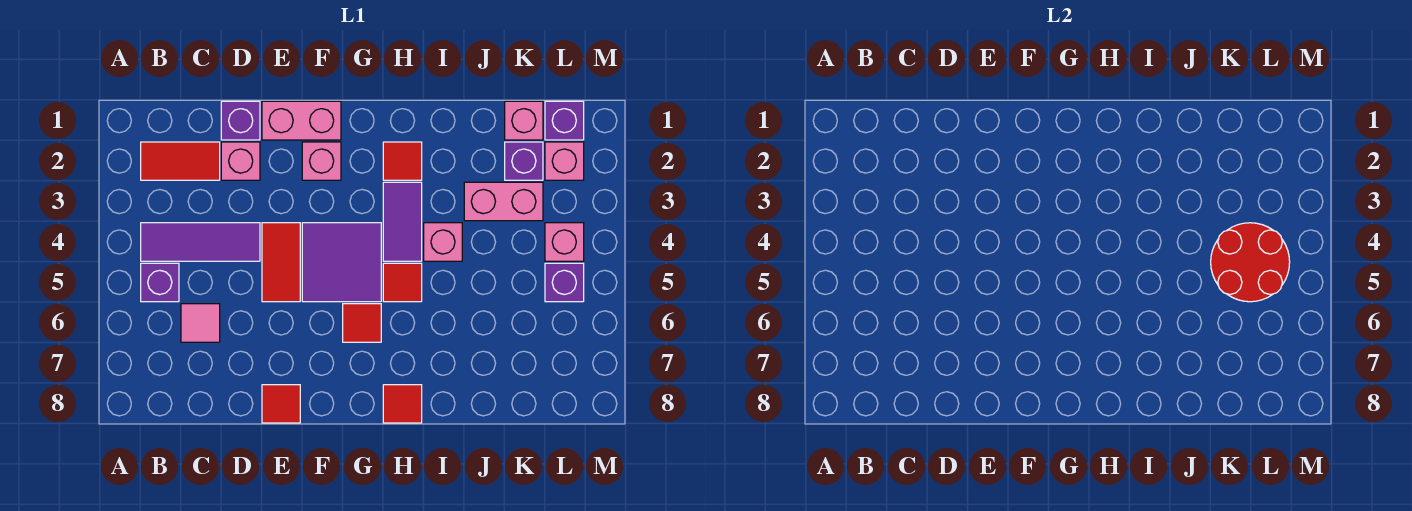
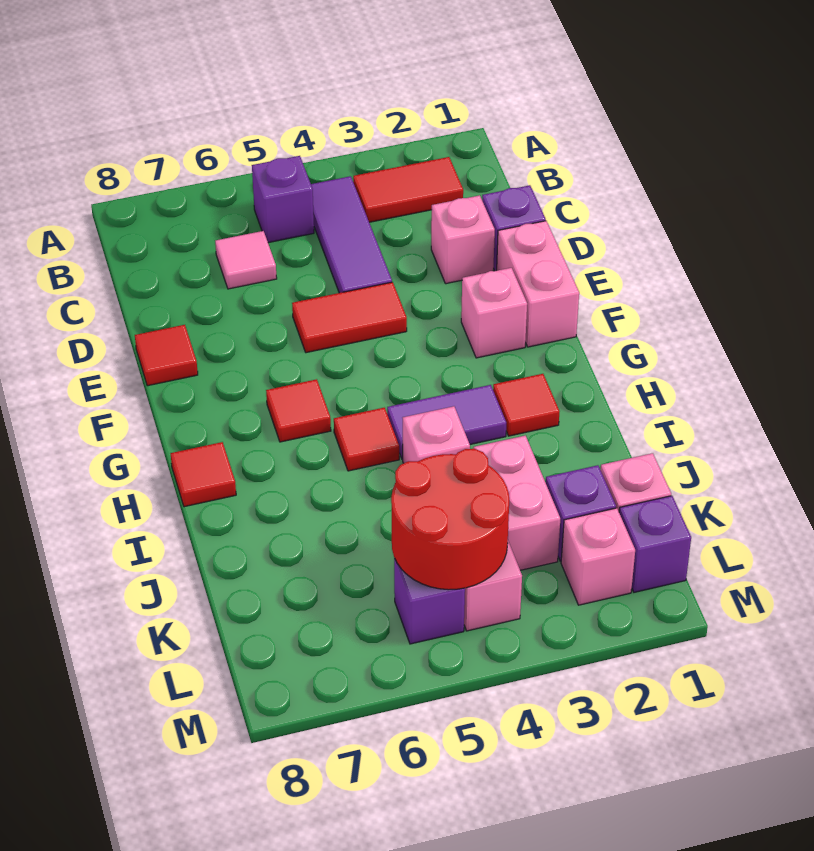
red tile B2:C2 level 1 -> red tile B2:B3 level 1
purple tile F4:G5 level 1 -> none

